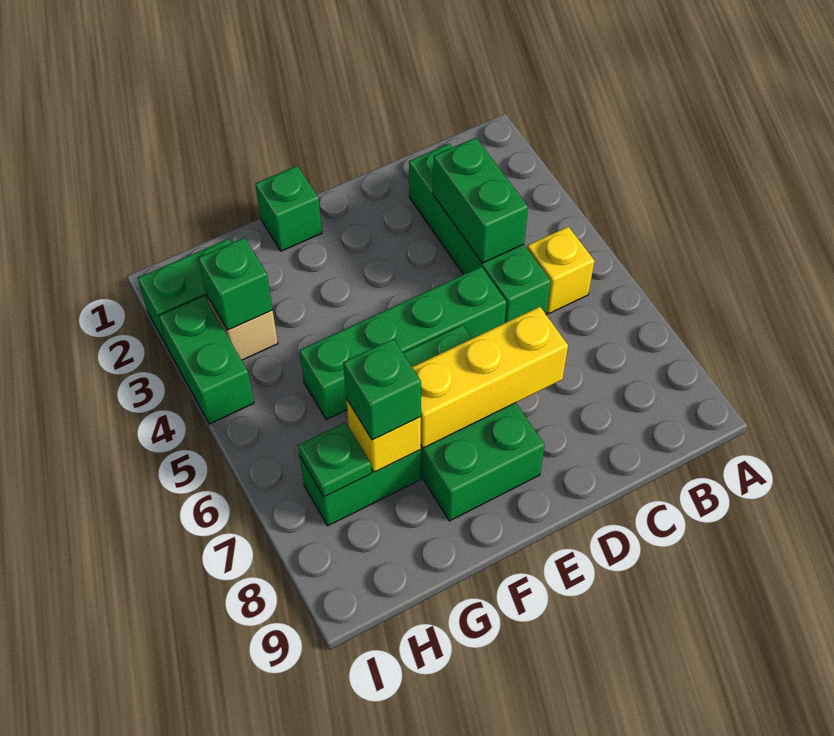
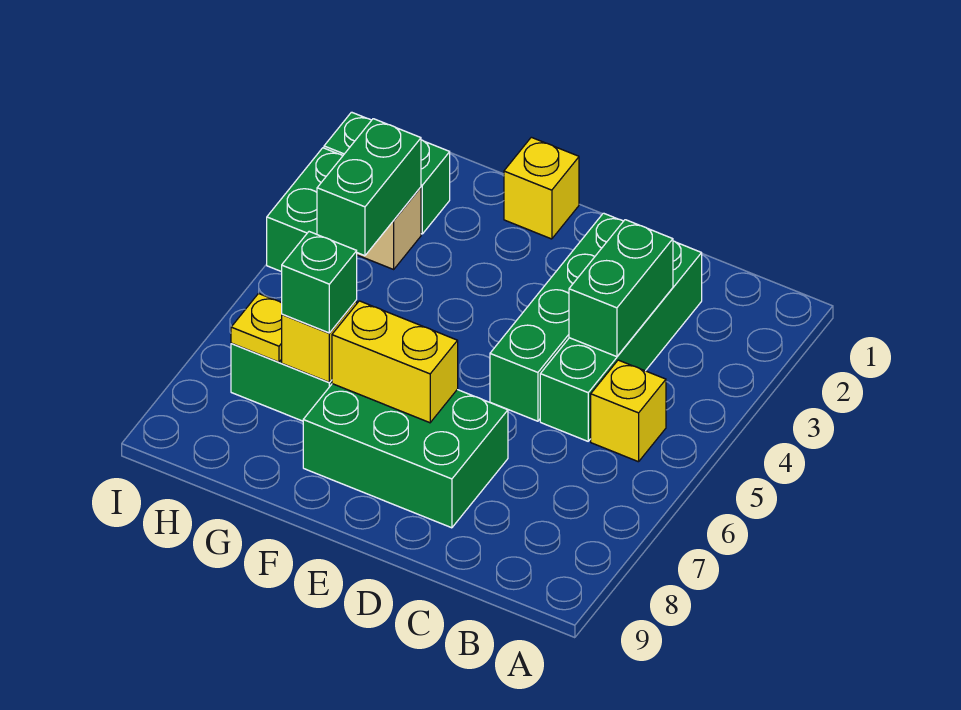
green brick D5:G5 level 1 -> green brick D2:D5 level 1
yellow brick D7:F7 level 2 -> yellow brick E7:F7 level 2
green brick E6:F8 level 1 -> green brick D7:F8 level 1
green brick F1 level 1 -> yellow brick F1 level 1
green brick H3 level 2 -> green brick H3:H4 level 2
green plate H7 level 2 -> yellow plate H7 level 2

